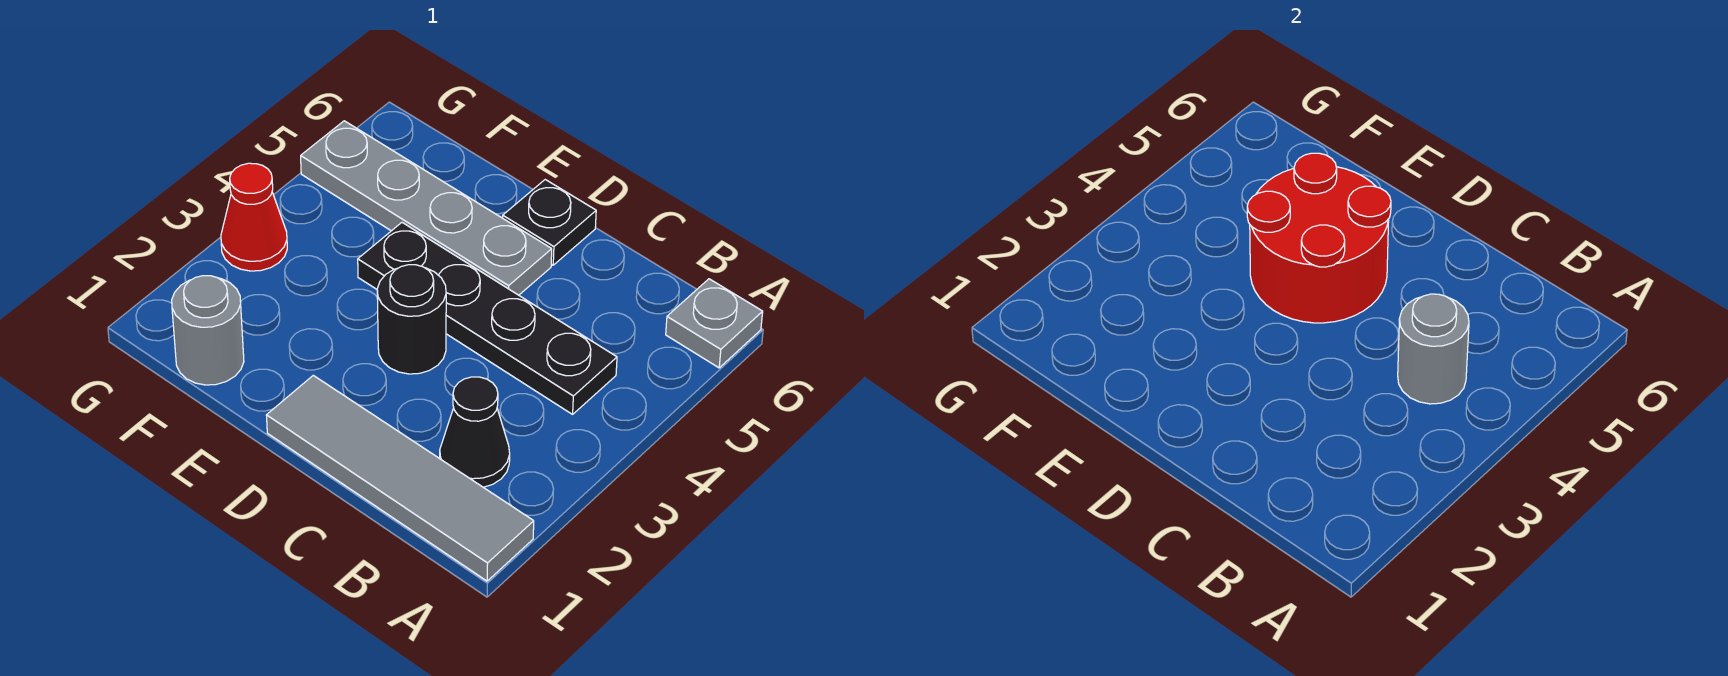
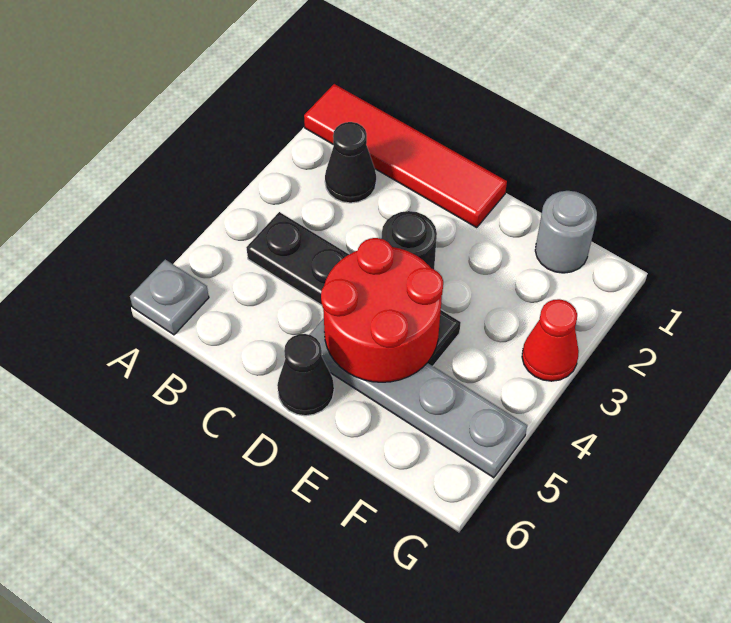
grey tile A1:D1 level 1 -> red tile A1:D1 level 1
grey round brick B4 level 2 -> none
black plate D6 level 1 -> black cone D6 level 1

